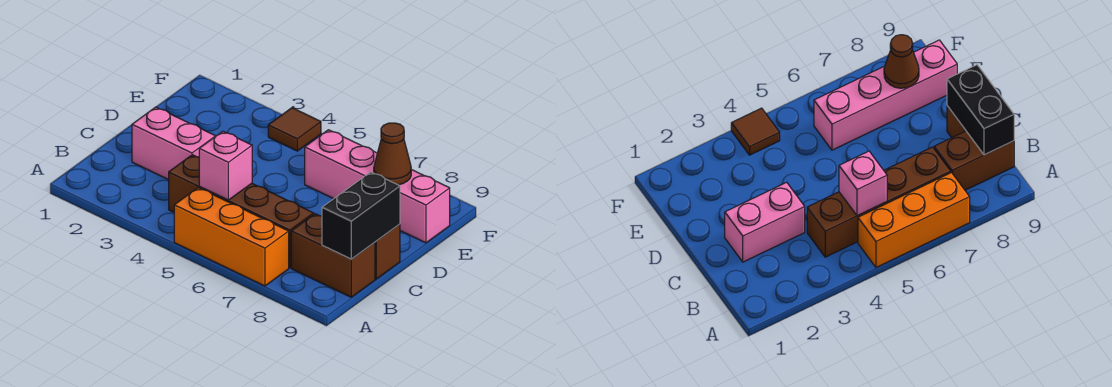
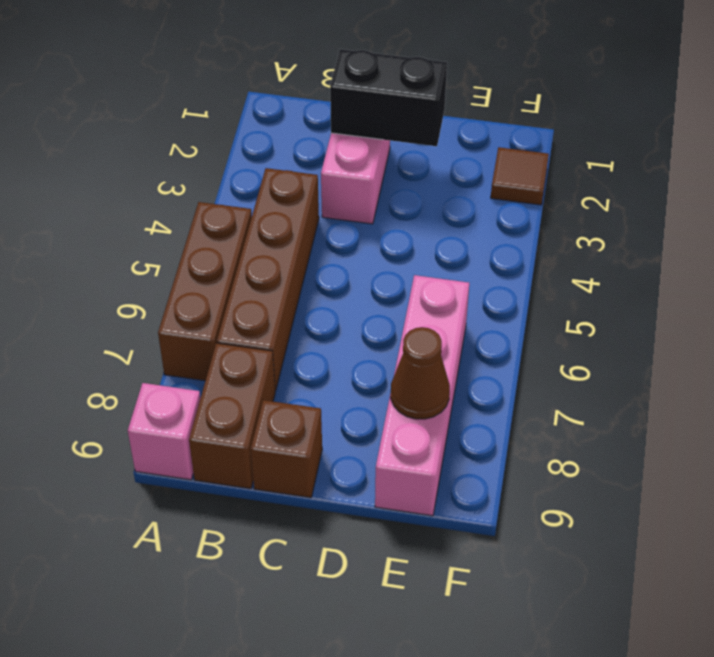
orange brick A5:A7 level 1 -> brown brick A5:A7 level 1
pink brick B5 level 2 -> pink brick A9 level 1
black brick B9:C9 level 2 -> black brick C2:D2 level 2
brown tile F4 level 1 -> brown tile F2 level 1

